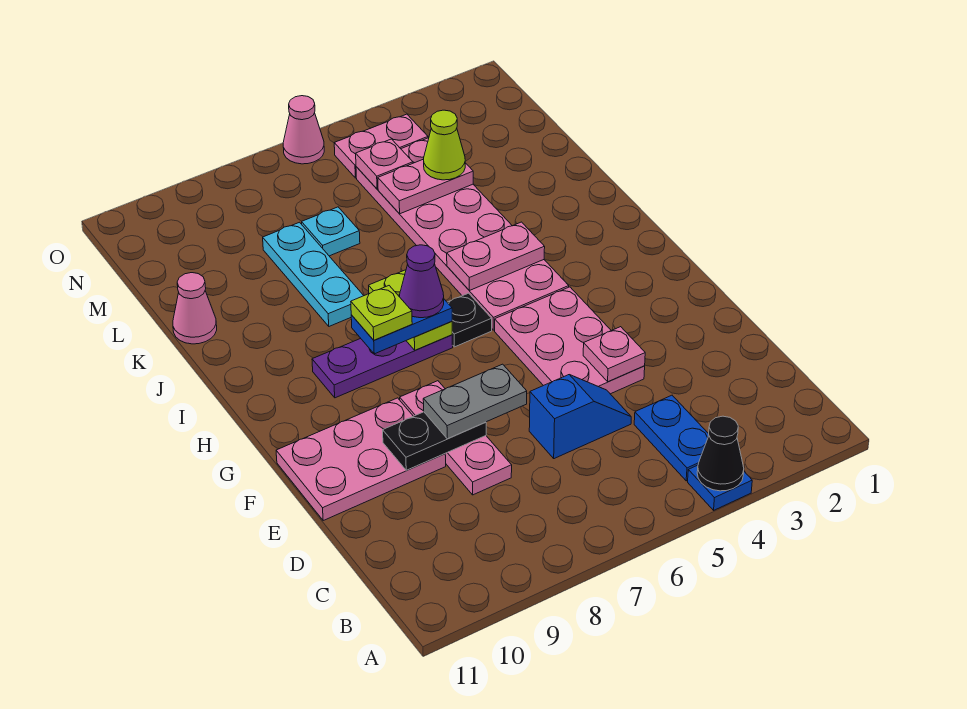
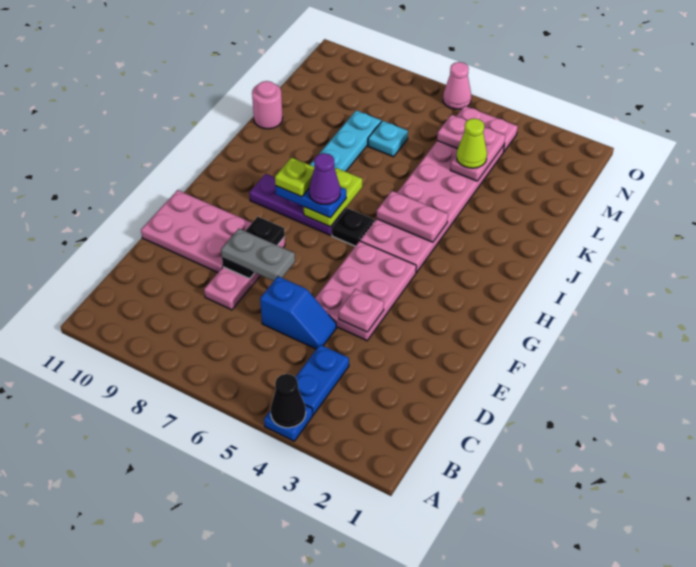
black plate E8:E9 level 2 -> black plate E8:F8 level 2
pink cone K11 level 1 -> pink round brick K11 level 1
pink plate L4:L5 level 2 -> pink plate L4:M4 level 2

